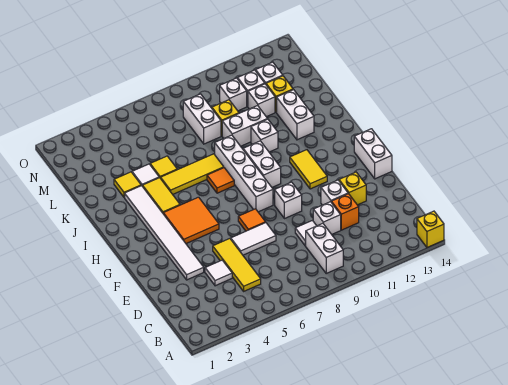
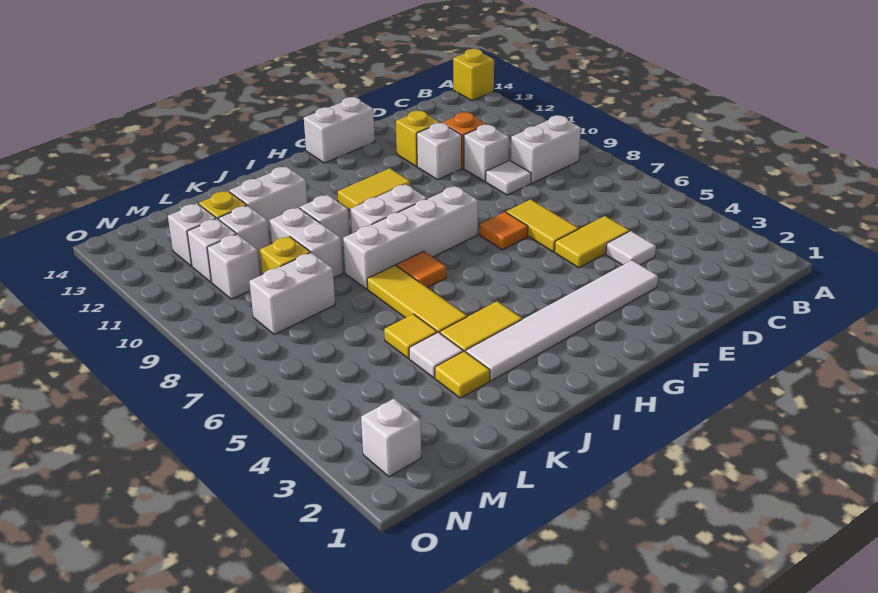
yellow tile C5:E5 level 1 -> yellow tile D5:E5 level 1
white tile E6:E7 level 1 -> yellow tile E6:E7 level 1
white brick F9 level 1 -> white brick N2 level 1
orange tile G4:H5 level 1 -> none

